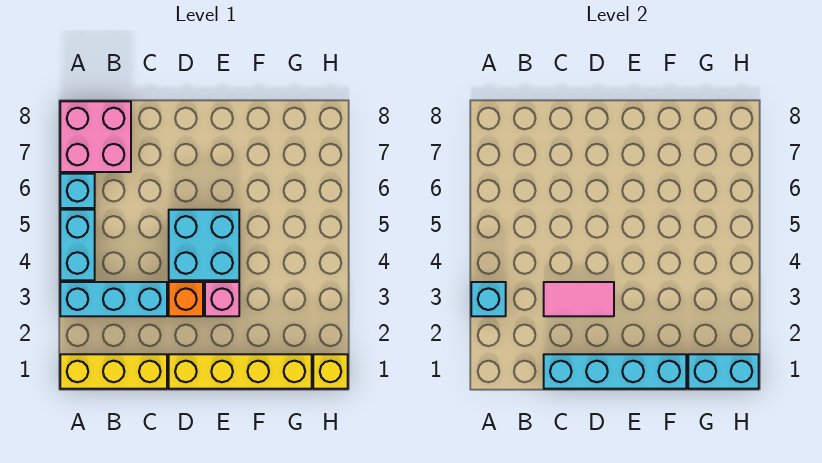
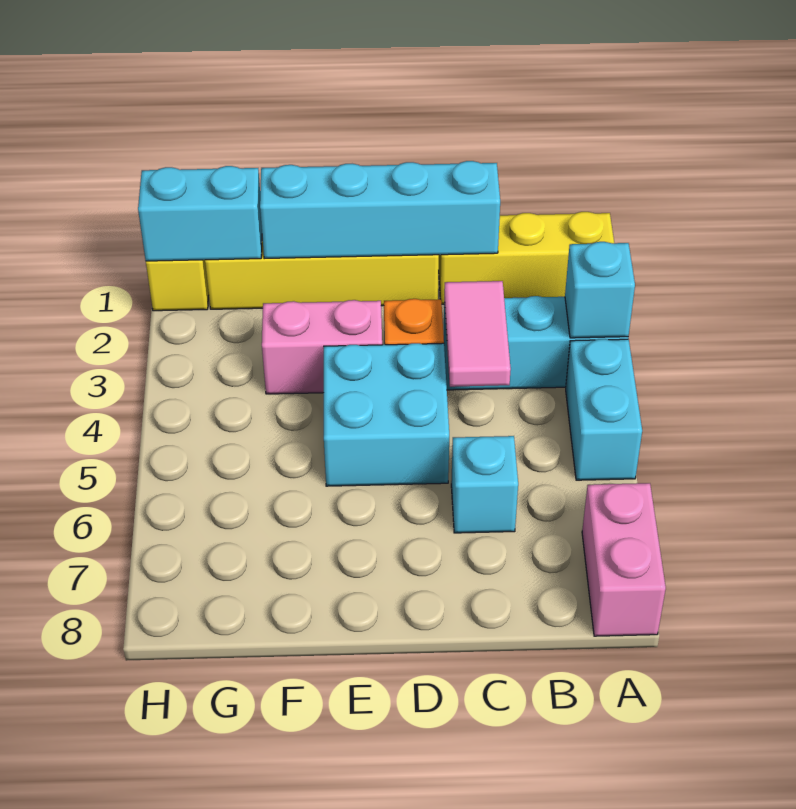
cyan brick A6 level 1 -> cyan brick C6 level 1
pink brick A7:B8 level 1 -> pink brick A7:A8 level 1
pink tile C3:D3 level 2 -> pink tile C3:C4 level 2
pink brick E3 level 1 -> pink brick E3:F3 level 1

